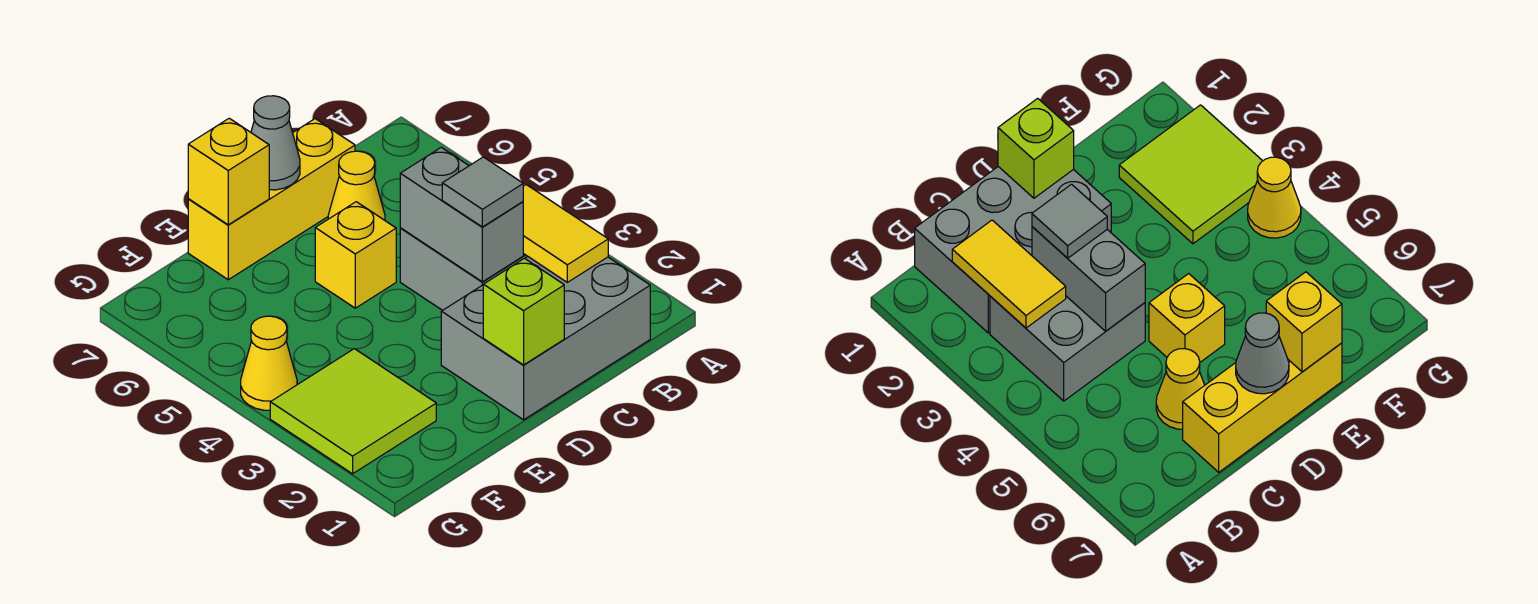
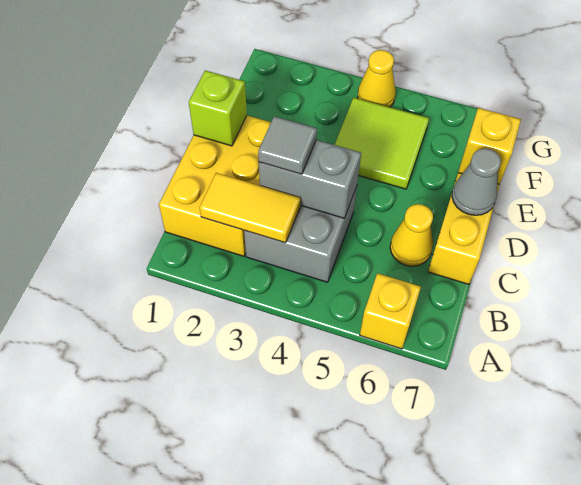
grey brick B1:D2 level 1 -> yellow brick B1:D2 level 1
yellow brick D5 level 1 -> yellow brick A6 level 1
lime tile F2:G3 level 1 -> lime tile E4:F5 level 1

